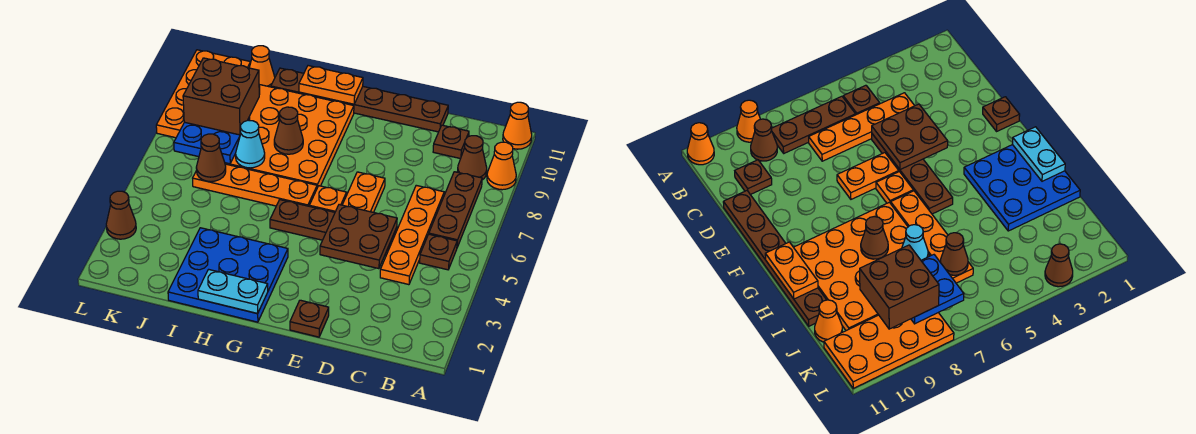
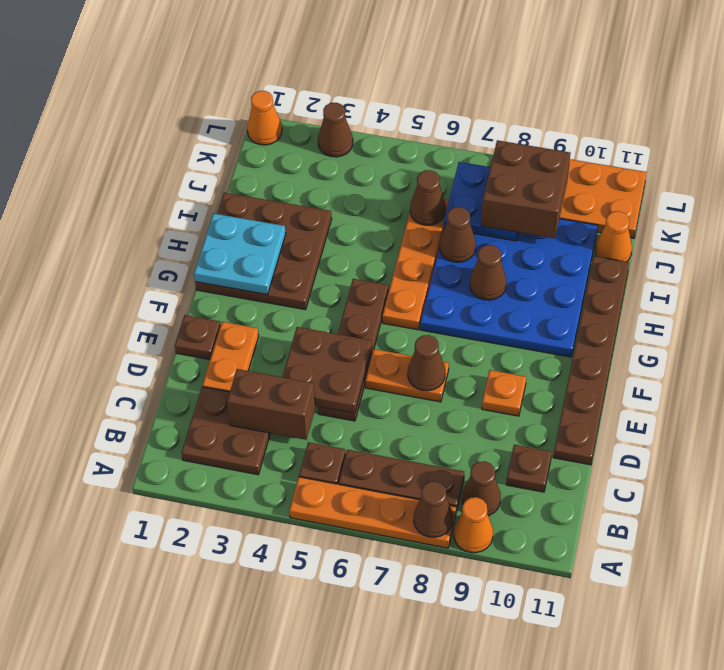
none -> brown cone A8 level 2
orange cone A11 level 1 -> orange cone L1 level 1
none -> brown plate B2:C3 level 1
none -> brown brick C3:C4 level 2
orange plate C4:C7 level 1 -> orange plate A5:A8 level 1
none -> brown cone E7 level 2
orange plate F6 level 1 -> orange plate E9 level 1
blue plate G1:I3 level 1 -> brown plate G1:I3 level 1
cyan plate G1:H1 level 2 -> cyan plate G1:H2 level 2
orange plate G7:J10 level 1 -> blue plate G7:J10 level 1
orange plate G11:H11 level 2 -> orange plate D2:E2 level 1
cyan cone I7 level 2 -> brown cone I7 level 2

